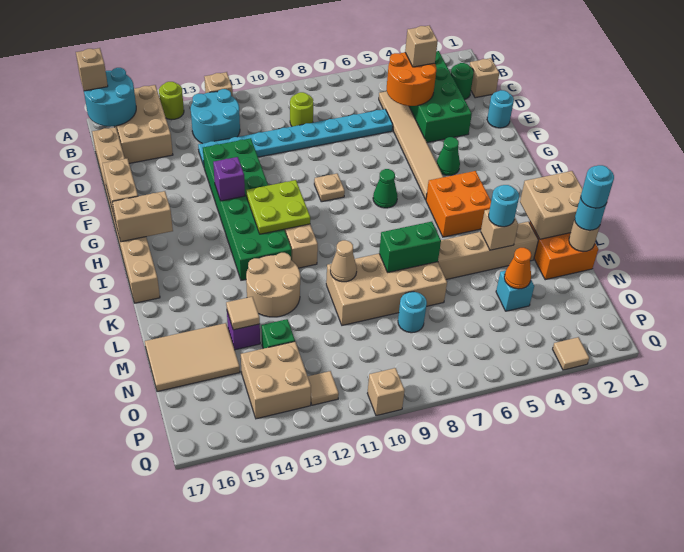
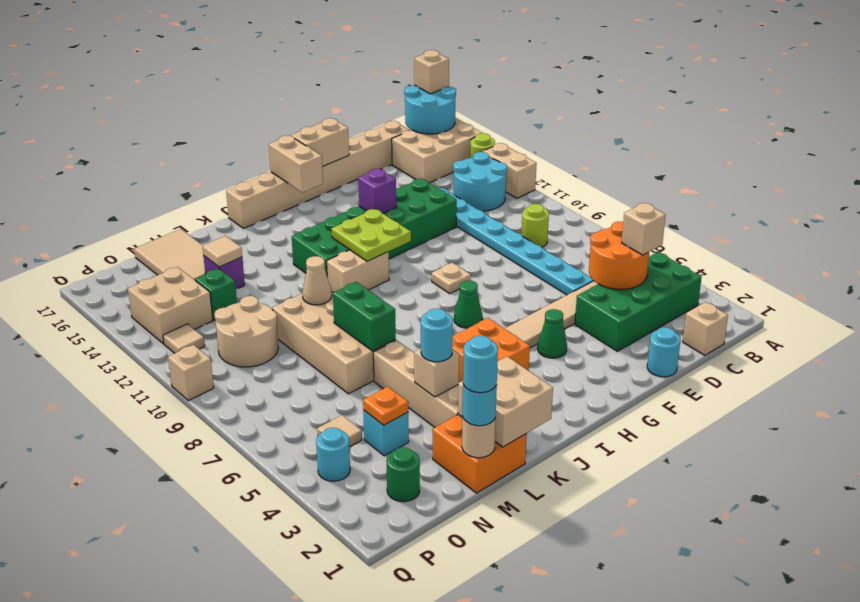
tan brick A12 level 1 -> tan brick A12:A13 level 1
green round brick C2 level 1 -> green round brick O2 level 1
tan round brick K12:L13 level 1 -> tan round brick N10:O11 level 1
orange cone N4 level 2 -> orange plate N4 level 2
cyan round brick N8 level 1 -> cyan round brick P4 level 1
tan tile Q3 level 1 -> tan tile O5 level 1

